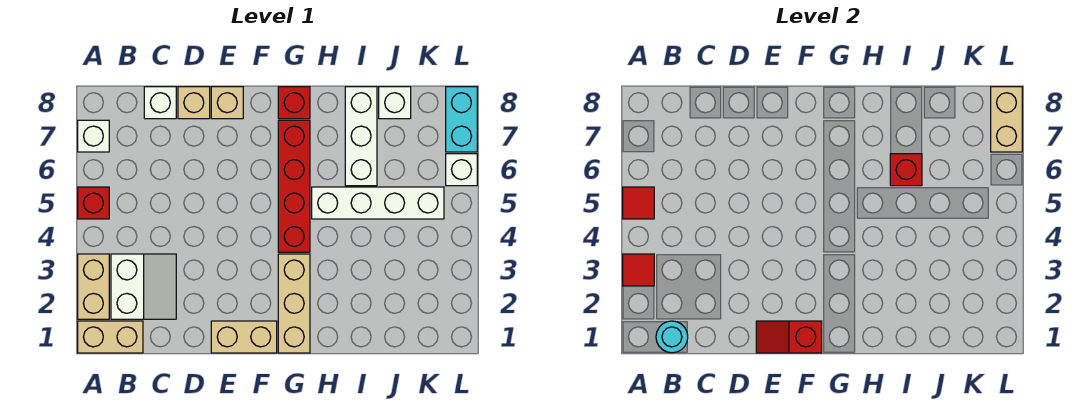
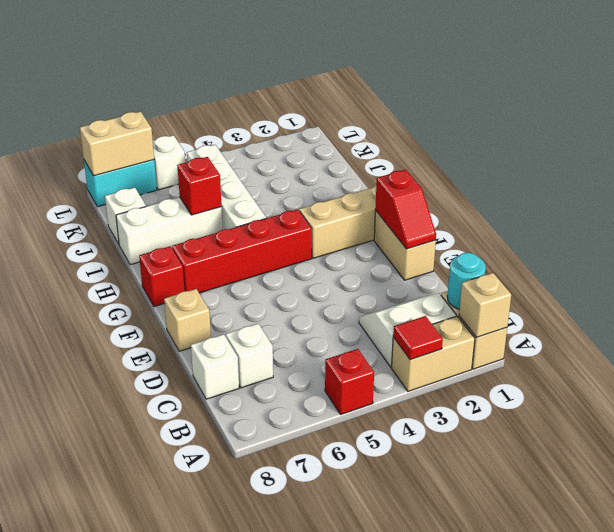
red tile A5 level 2 -> none
white brick A7 level 1 -> white brick C7 level 1
tan brick D8 level 1 -> tan brick A1 level 2

